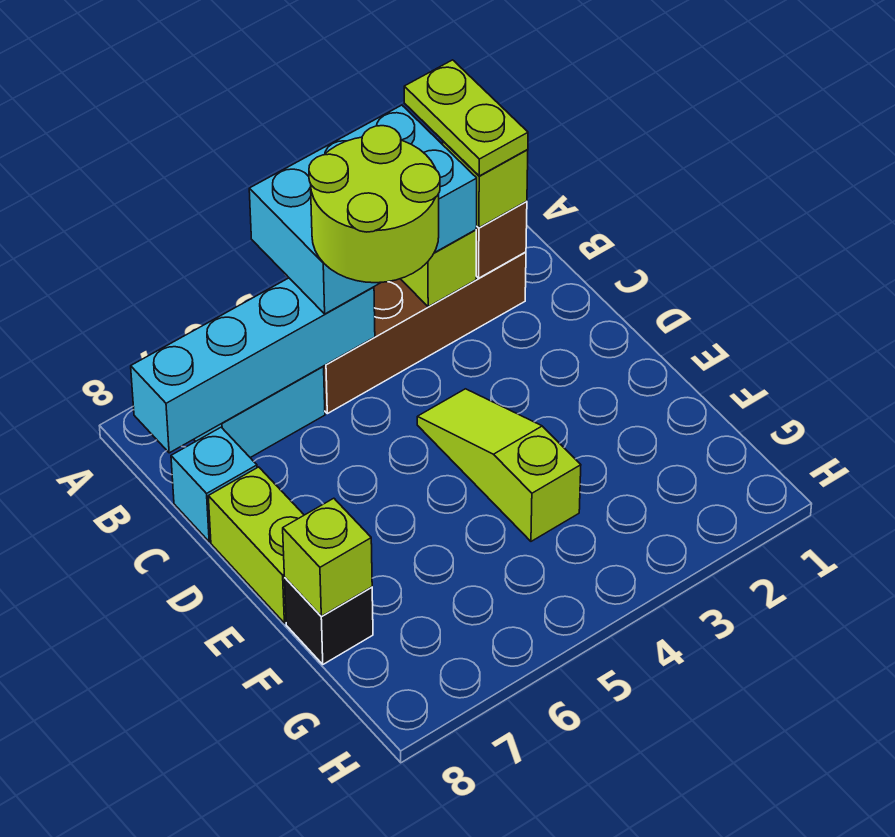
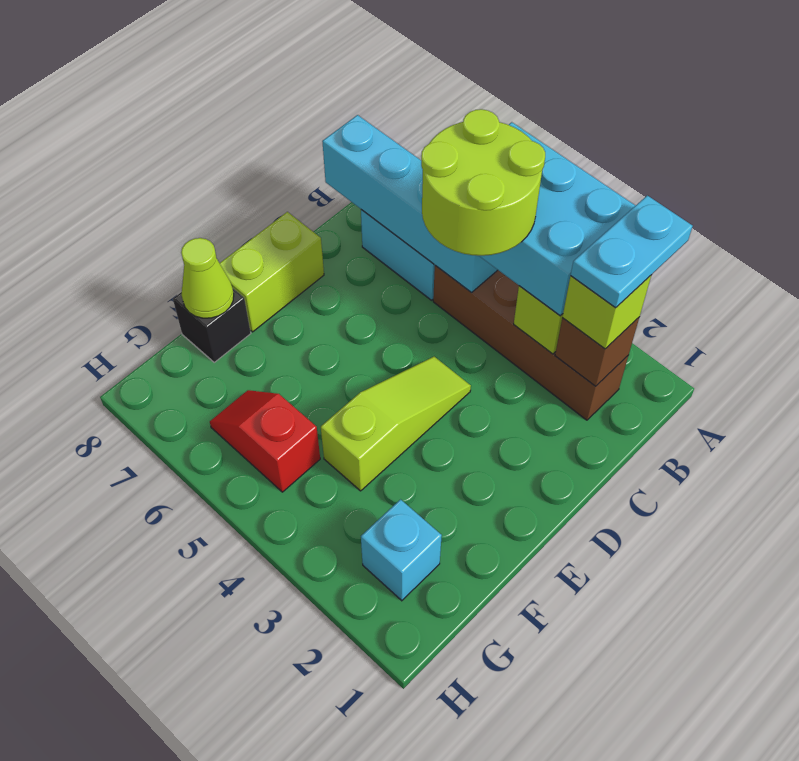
lime plate A2:B2 level 4 -> cyan plate A2:B2 level 4
cyan brick C8 level 1 -> cyan brick G2 level 1
lime brick F8 level 2 -> lime cone F8 level 2
none -> red slope G5:G6 level 1 top 5

